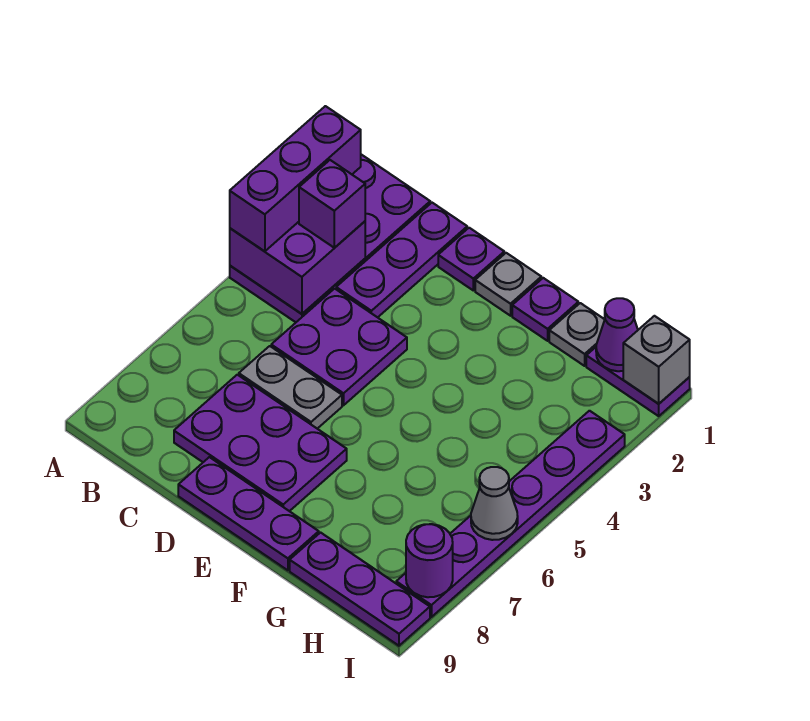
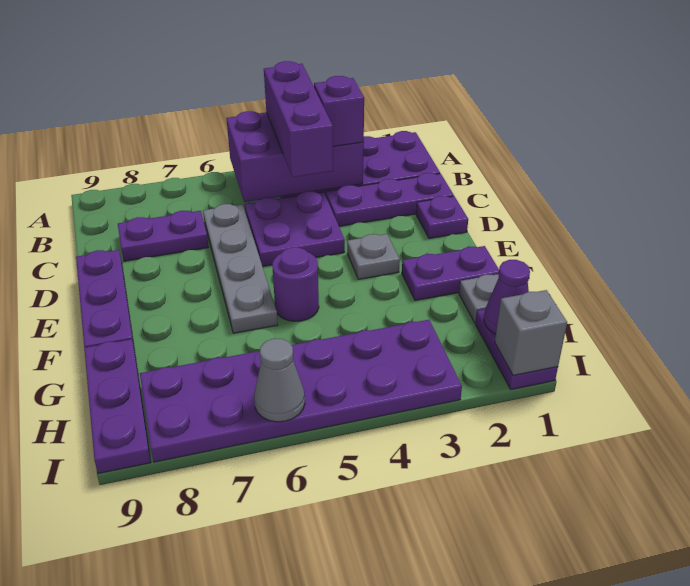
purple brick A2:A4 level 3 -> purple brick A4:C4 level 3
purple brick A3:B4 level 2 -> purple brick A3:B5 level 2
grey plate C6:D6 level 1 -> grey plate C6:F6 level 1
purple plate C7:E8 level 1 -> purple plate C7:C8 level 1
grey plate E1 level 1 -> grey plate E3 level 1
purple plate F1 level 1 -> purple plate F1:F2 level 1
purple plate I3:I8 level 1 -> purple plate H3:I8 level 1
purple round brick I8 level 2 -> purple round brick F5 level 1

